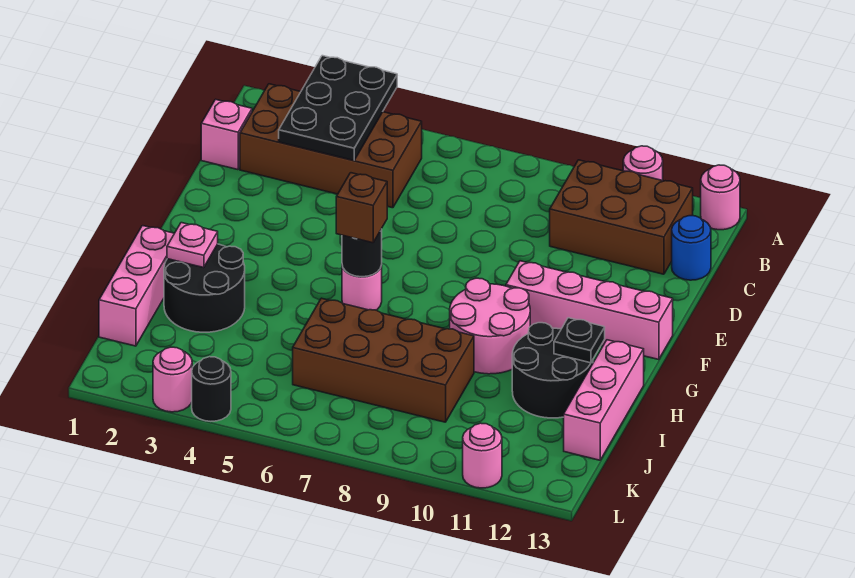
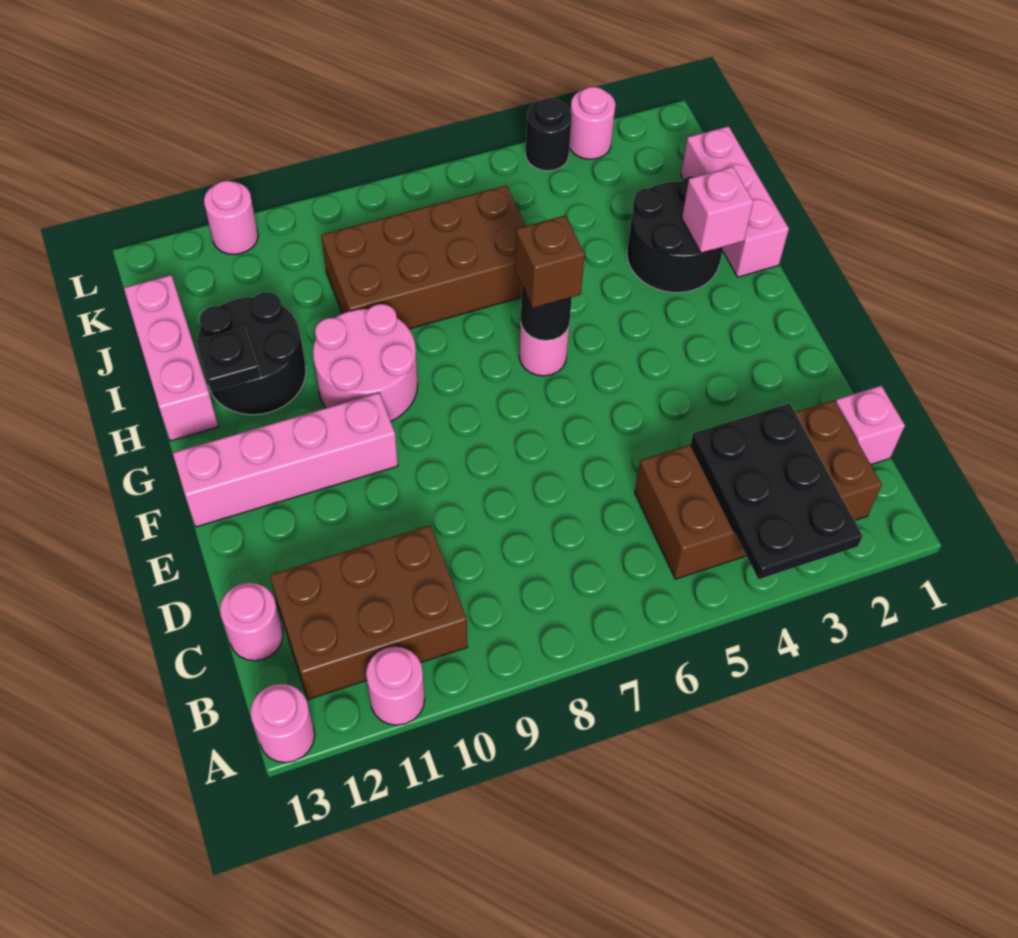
blue round brick C13 level 1 -> pink round brick C13 level 1
pink plate H2 level 2 -> pink brick H2 level 2

